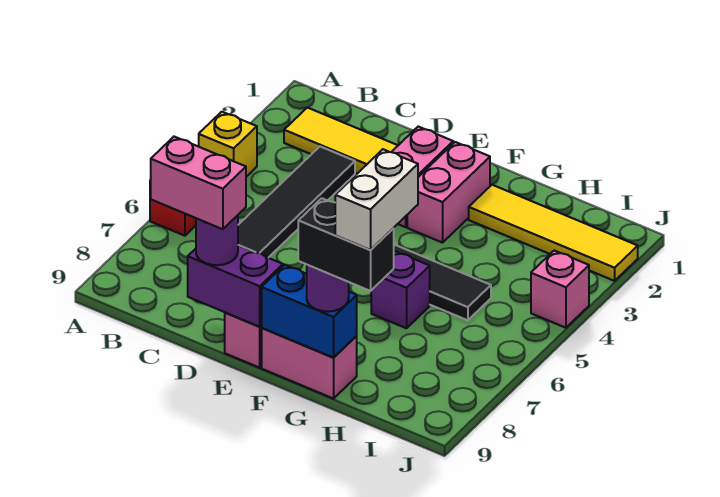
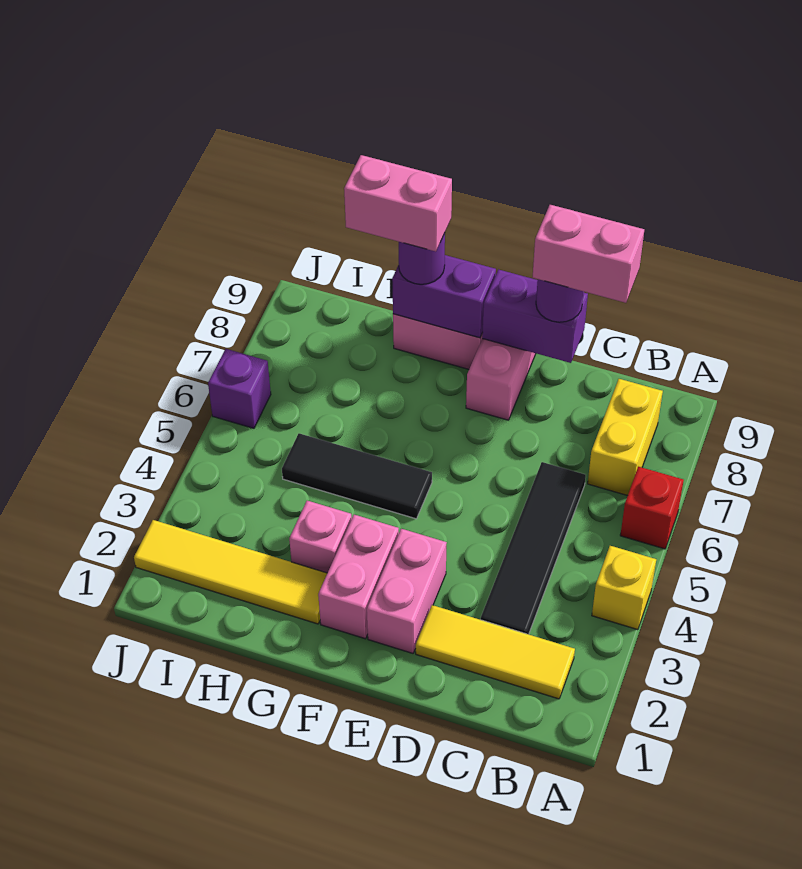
none -> yellow brick B7:B8 level 1
blue brick F9:G9 level 2 -> purple brick F9:G9 level 2
purple brick G6 level 1 -> purple brick J6 level 1
black brick G9:H9 level 4 -> pink brick G9:H9 level 4
white brick H8:H9 level 5 -> none
pink brick J4 level 1 -> pink brick G3 level 1

